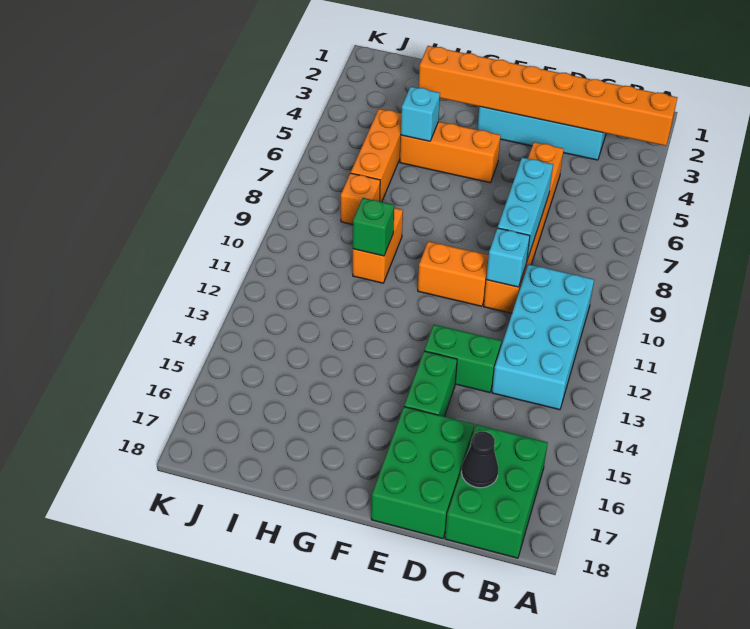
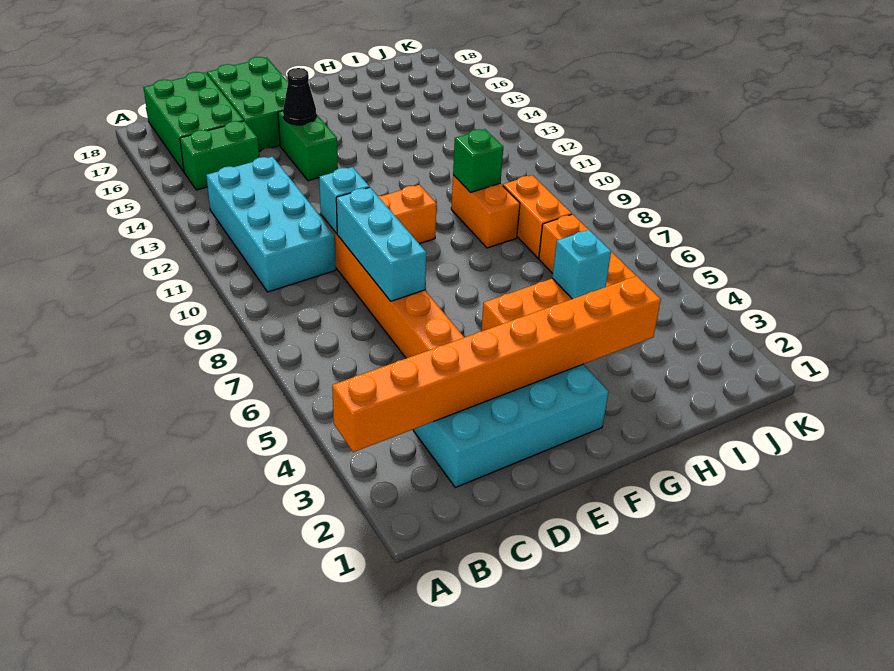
black cone C17 level 2 -> black cone E15 level 2
green brick D13:E13 level 1 -> green brick B15:C15 level 1
orange brick I8 level 1 -> orange brick I8:I9 level 1

